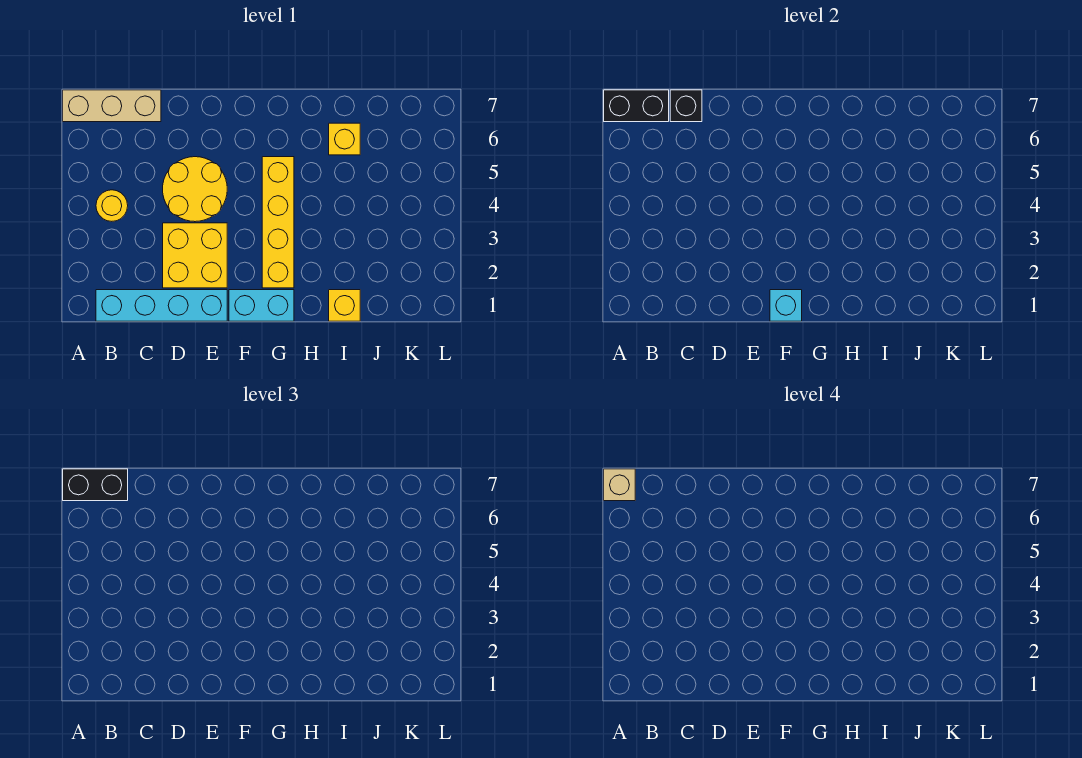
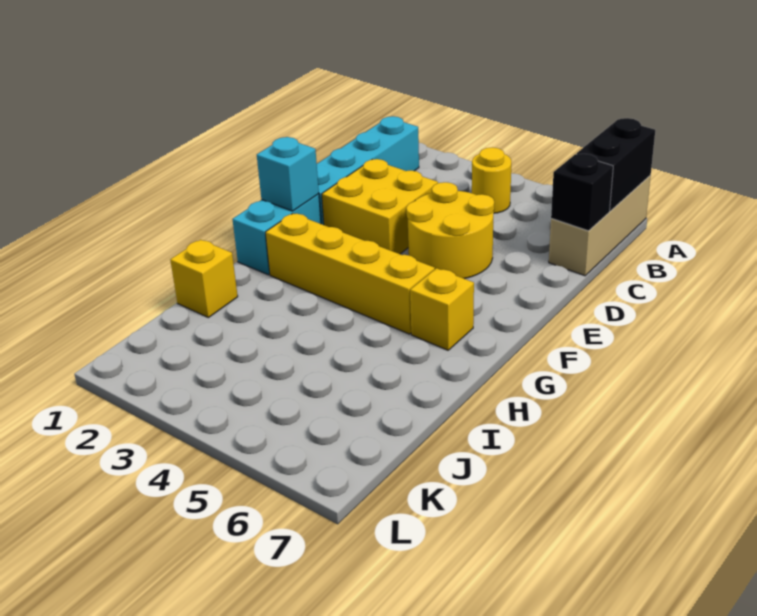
black brick A7:B7 level 3 -> none
tan brick A7 level 4 -> none
yellow brick I6 level 1 -> yellow brick G6 level 1

